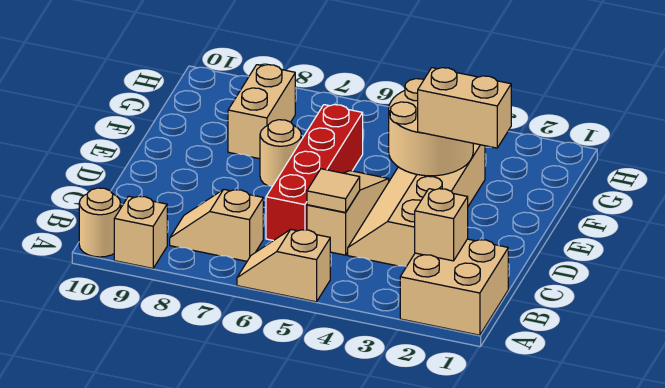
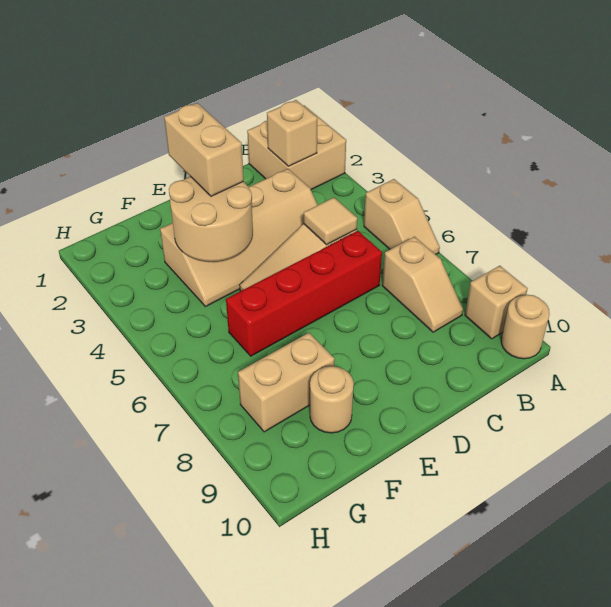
tan round brick E7 level 1 -> tan round brick F9 level 1

